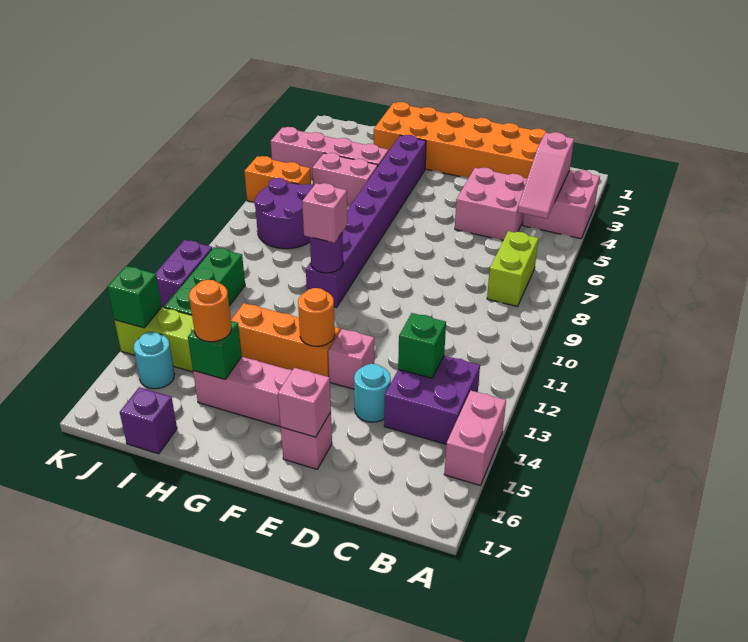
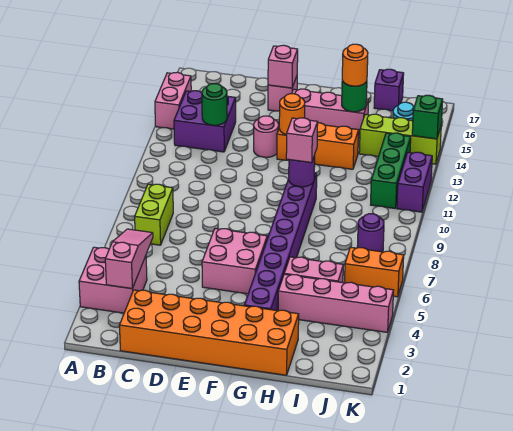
pink brick C4:D5 level 1 -> pink brick E5:F6 level 1
green brick C13 level 2 -> green round brick C13 level 2
cyan round brick D14 level 1 -> none
pink brick E13 level 1 -> pink round brick E13 level 1
green brick H15 level 2 -> green round brick H15 level 2
purple round brick I7:J8 level 1 -> purple round brick J8 level 1

